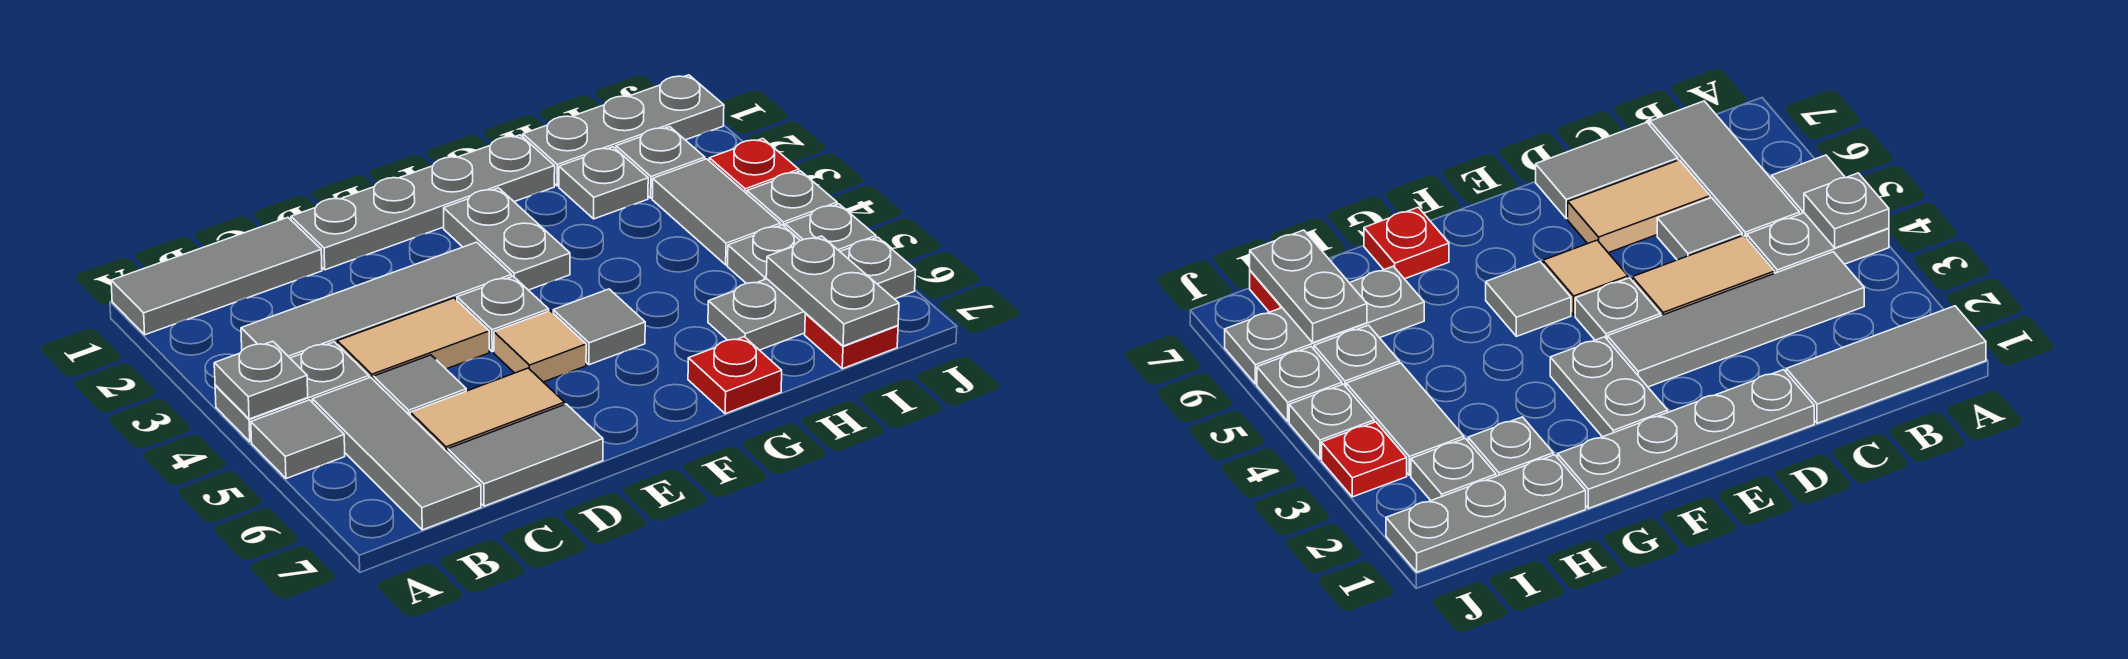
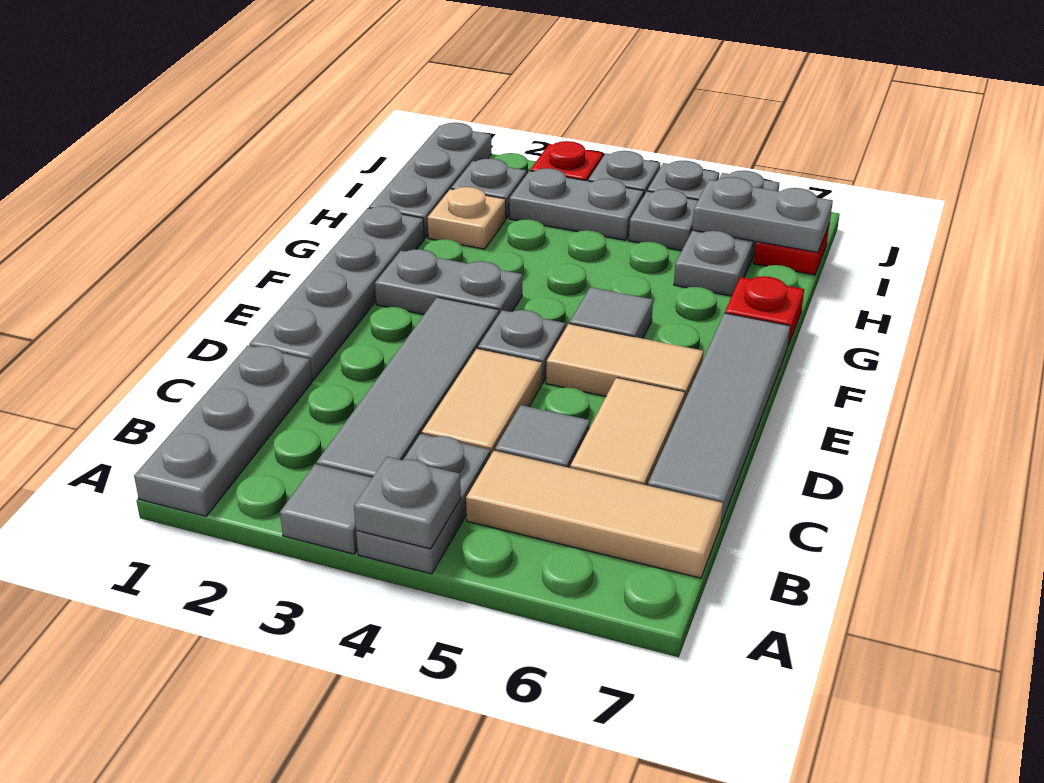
grey tile A1:C1 level 1 -> grey plate A1:C1 level 1
grey tile A5 level 1 -> grey tile A3 level 1
grey tile B5:B7 level 1 -> tan tile B5:B7 level 1
grey tile C7:D7 level 1 -> grey tile C7:F7 level 1
tan tile E5 level 1 -> tan tile E5:E6 level 1
grey plate H2 level 1 -> tan plate H2 level 1
grey tile I3:I4 level 1 -> grey plate I3:I4 level 1

